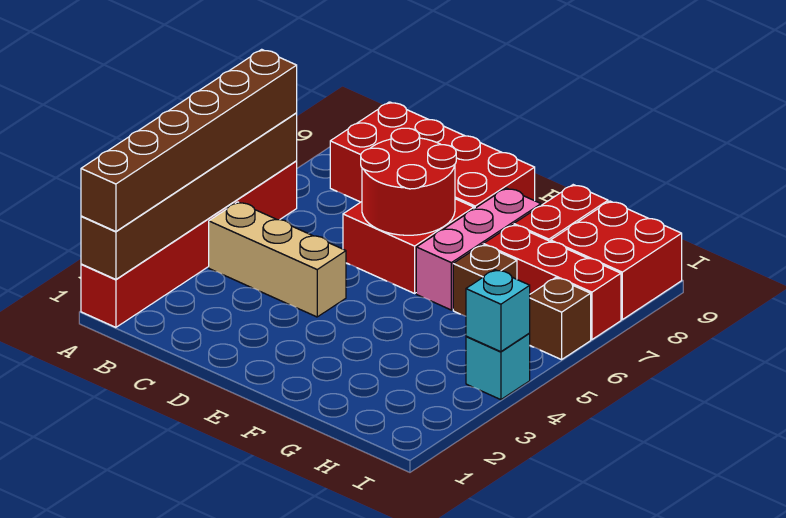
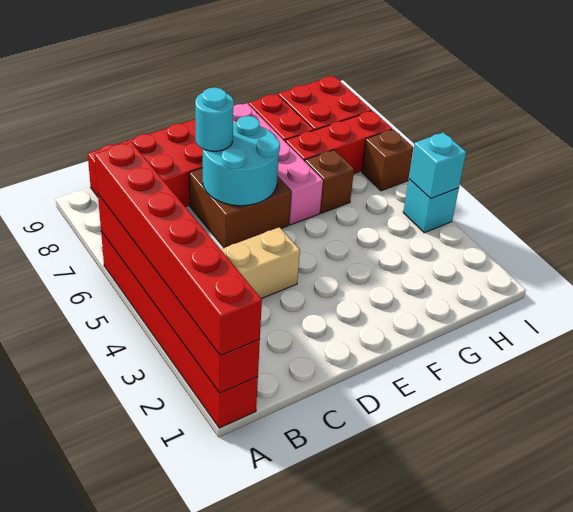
brown brick A1:A6 level 2 -> red brick A1:A6 level 2
brown brick A1:A6 level 3 -> red brick A1:A6 level 3
red brick D6:E7 level 1 -> brown brick D6:E7 level 1
red round brick D6:E7 level 2 -> cyan round brick D6:E7 level 2
none -> cyan round brick D7 level 3
pink brick F6:F8 level 1 -> pink brick F6:F9 level 1

